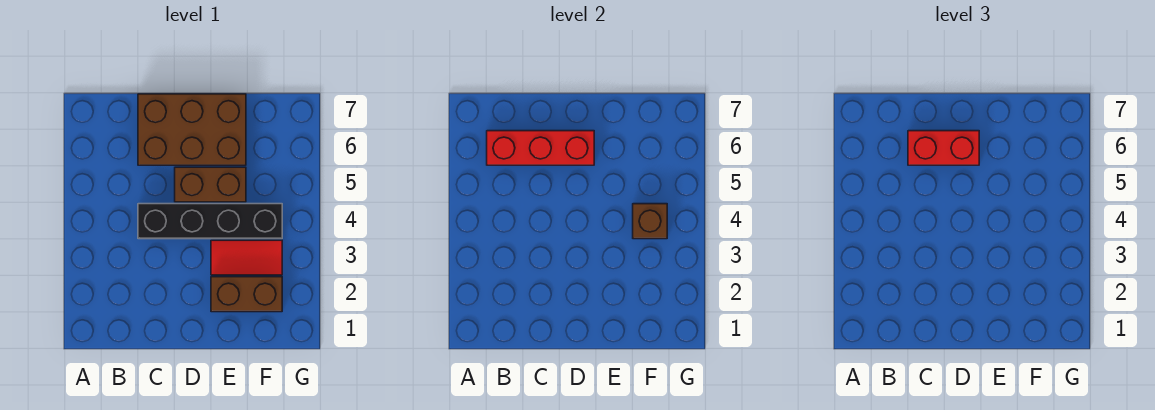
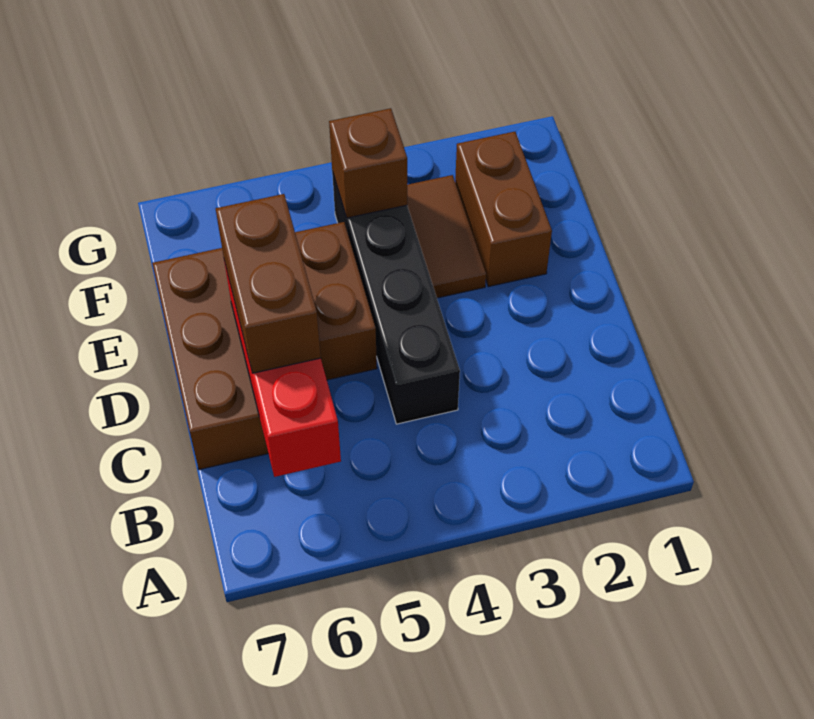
red brick C6:D6 level 3 -> brown brick C6:D6 level 3
red tile E3:F3 level 1 -> brown tile E3:F3 level 1

